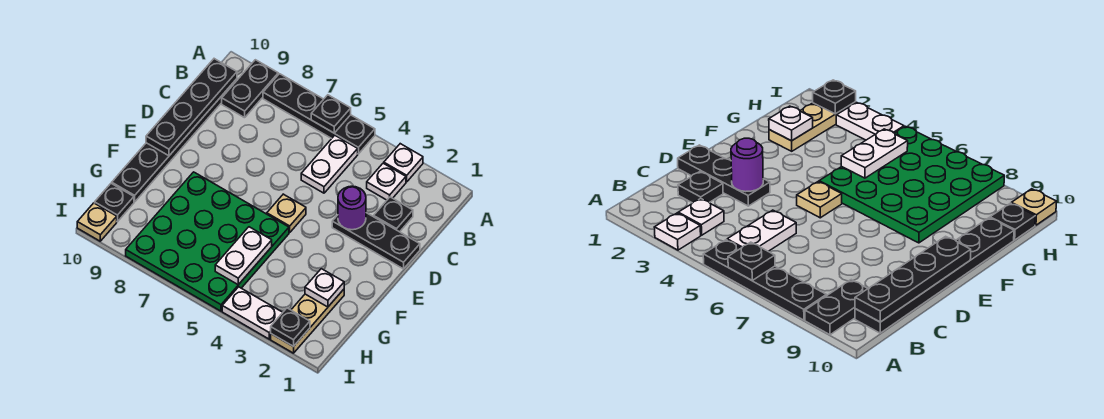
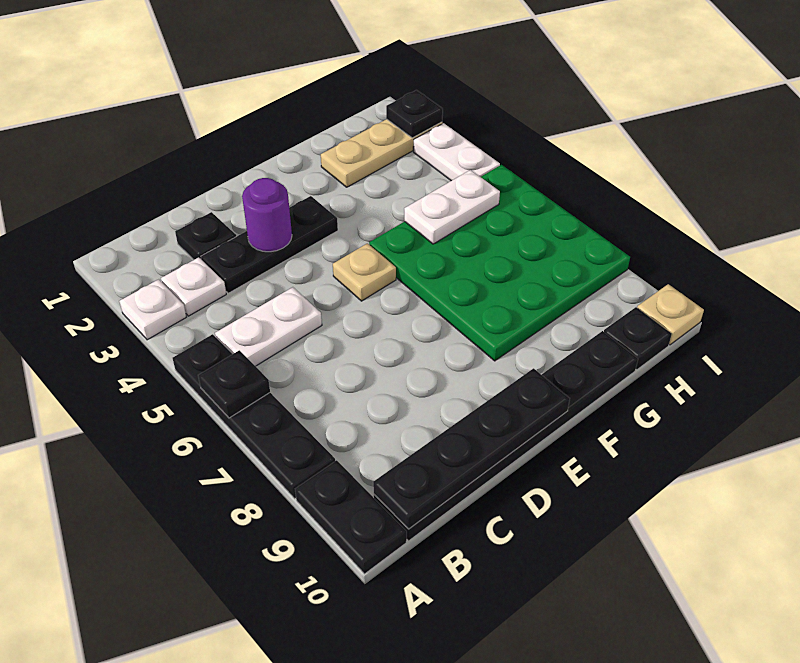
black plate A9:B9 level 1 -> black plate A9:A10 level 1
black plate D1:D3 level 1 -> black plate C3:E3 level 1
white plate G2 level 2 -> none

